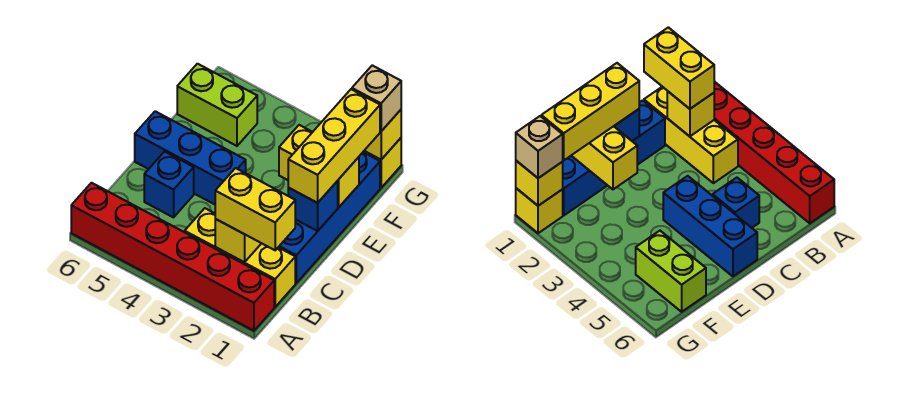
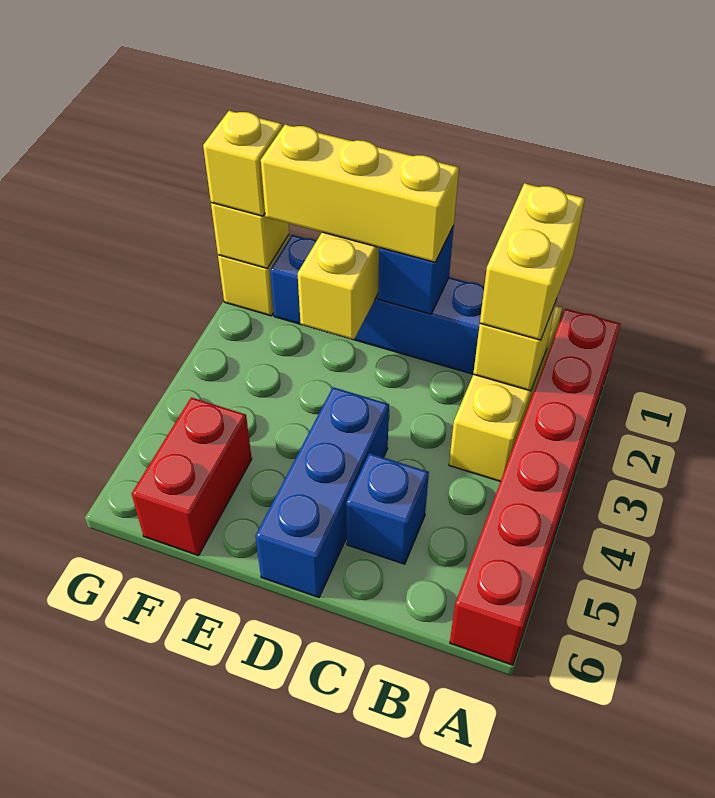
lime brick F5:F6 level 1 -> red brick F5:F6 level 1
tan brick G1 level 3 -> yellow brick G1 level 3

